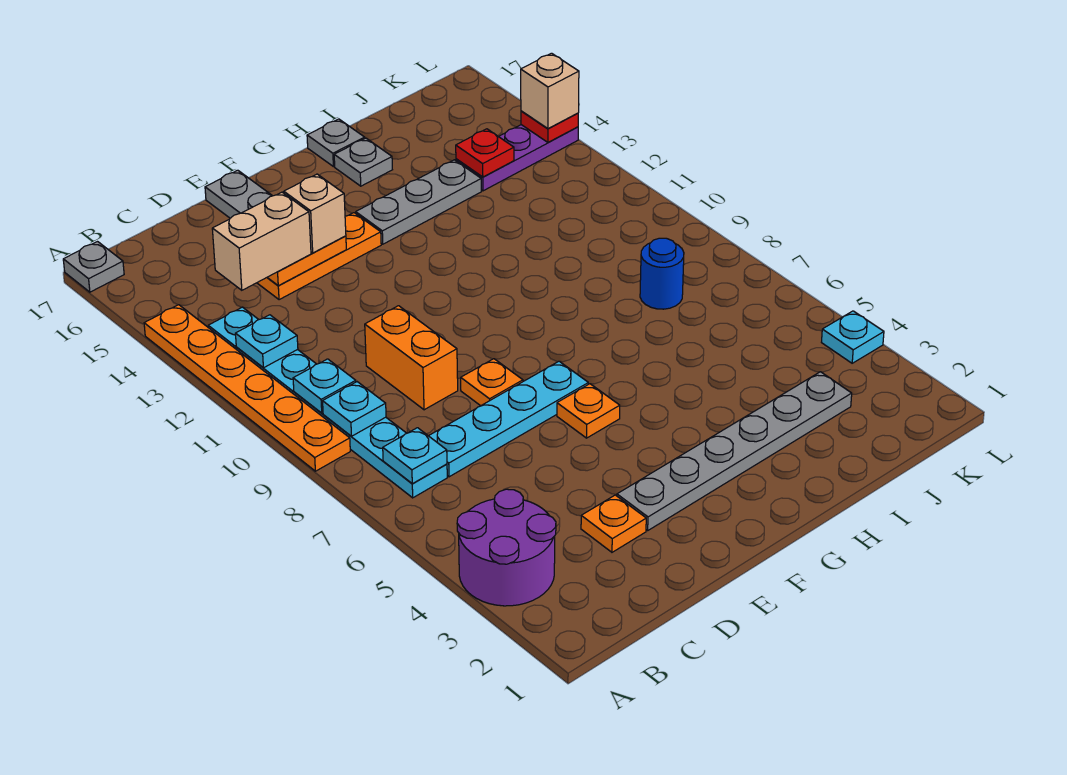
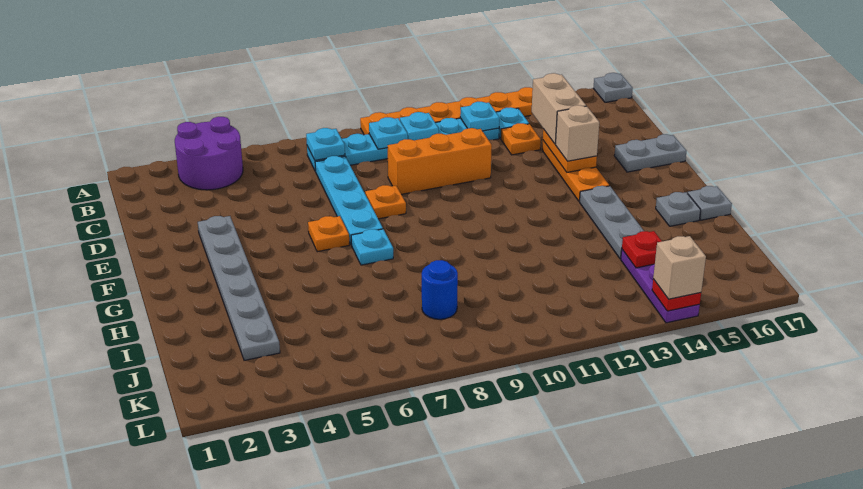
orange plate D3 level 1 -> orange plate C13 level 1
orange brick D9:D10 level 1 -> orange brick D9:D11 level 1
cyan plate L4 level 1 -> cyan plate G7 level 1

